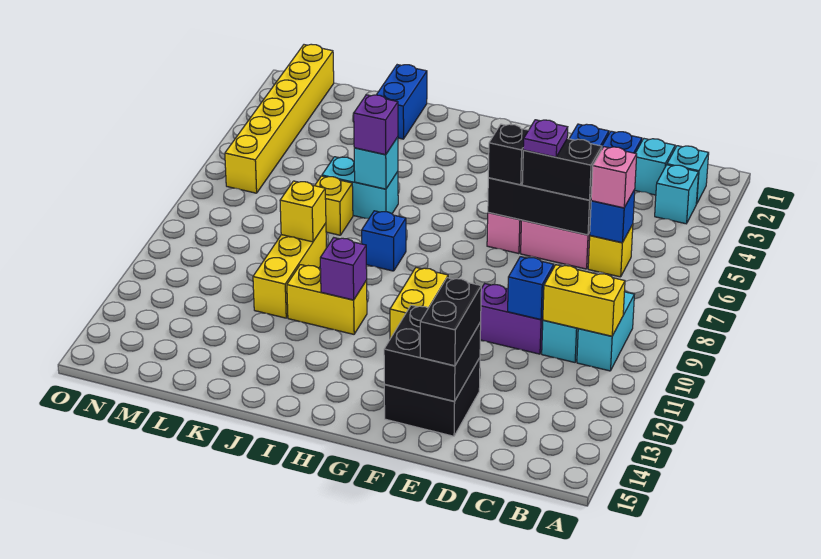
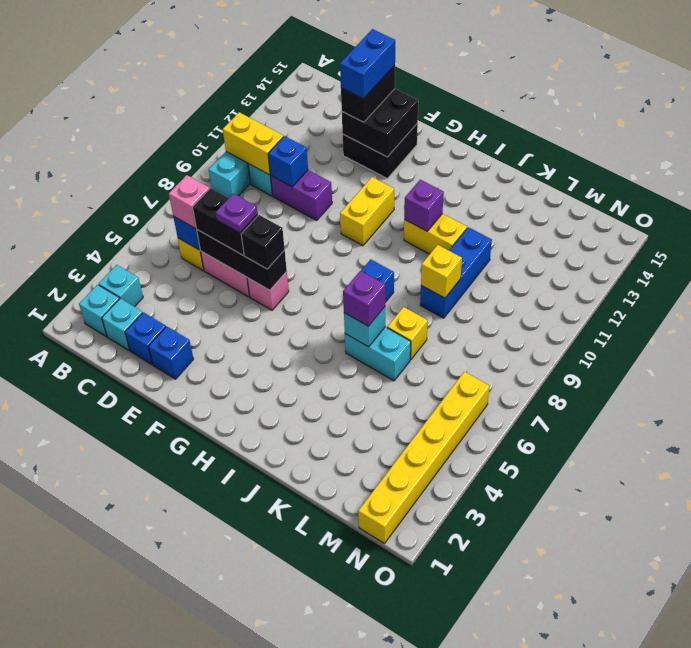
blue brick K1:K2 level 1 -> blue brick E13:E14 level 4
yellow brick K9:K11 level 1 -> blue brick K9:K11 level 1

